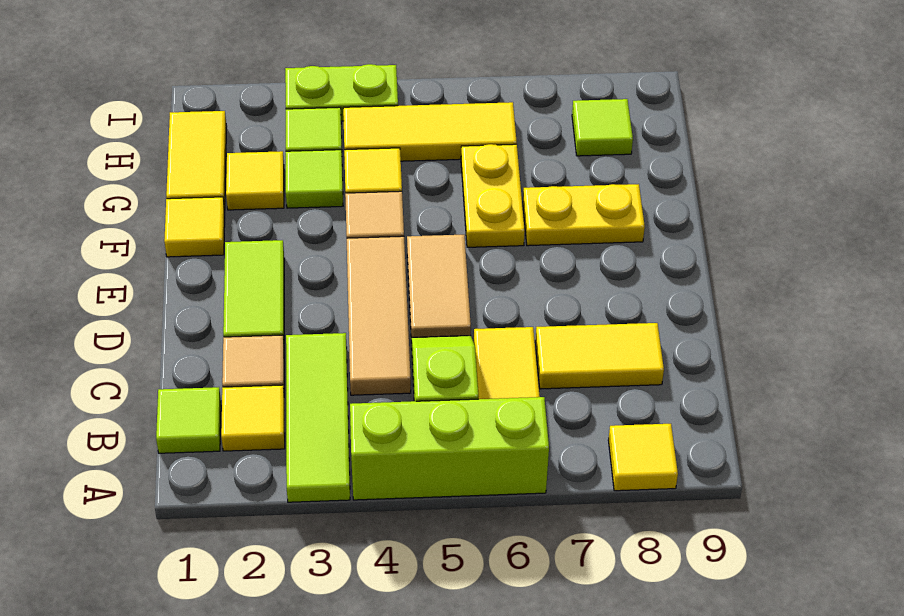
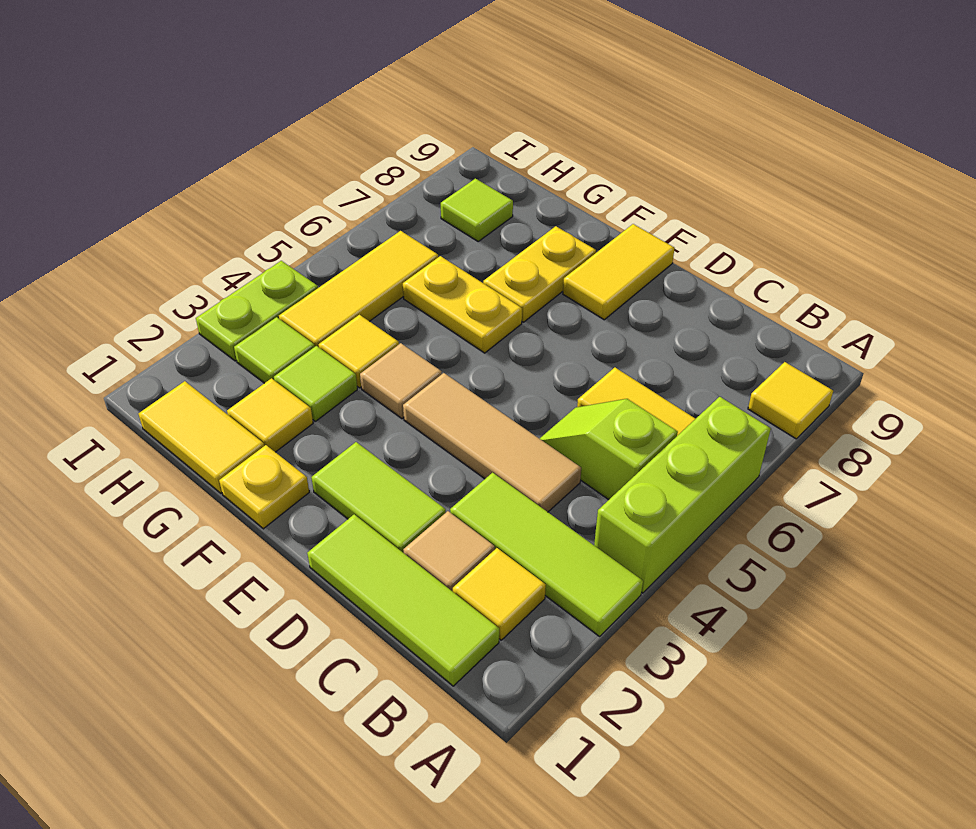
lime tile B1 level 1 -> lime tile B1:D1 level 1
yellow tile C7:C8 level 1 -> yellow tile E8:E9 level 1
tan tile D5:E5 level 1 -> none
yellow tile F1 level 1 -> yellow plate F1 level 1

